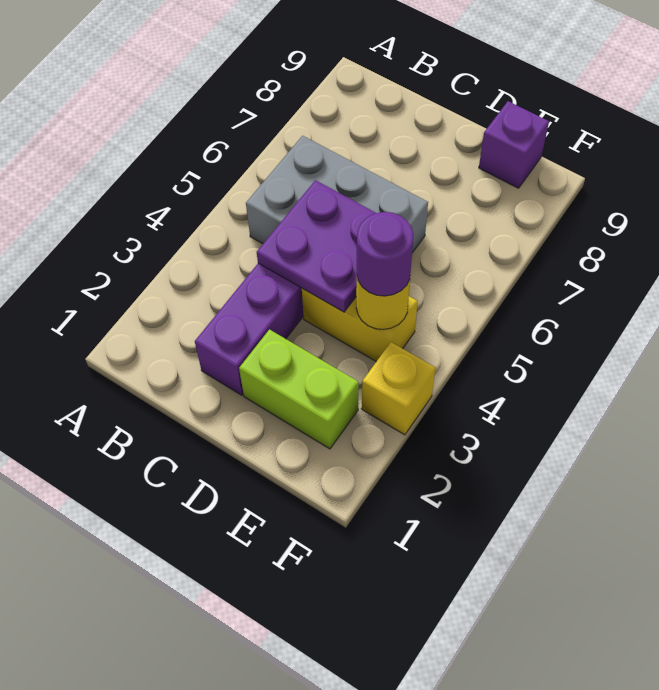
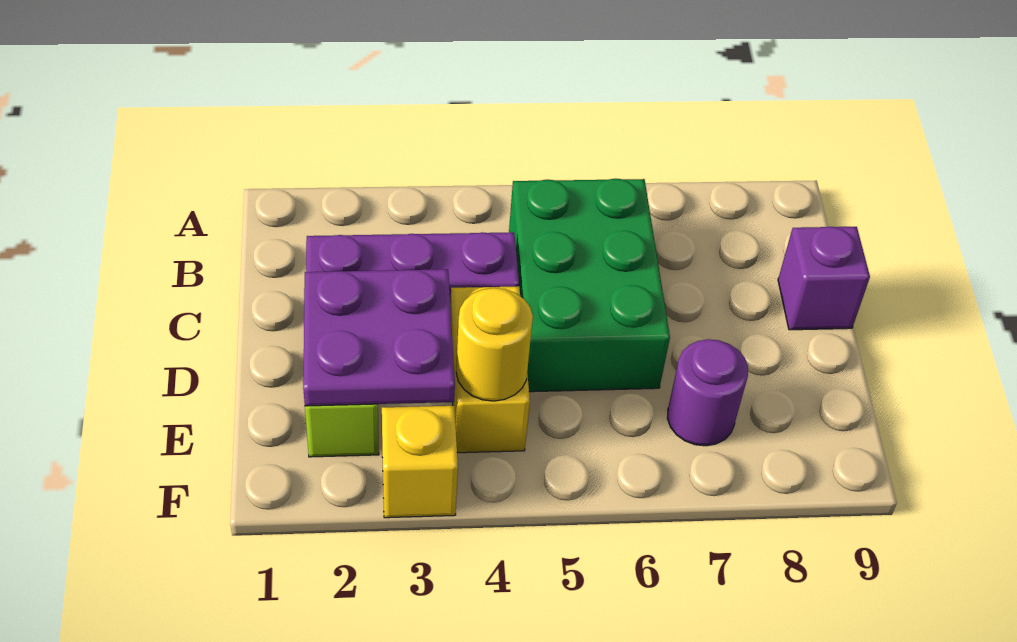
grey brick B5:D6 level 1 -> green brick B5:D6 level 1
purple plate C4:D5 level 2 -> purple plate D2:E3 level 2
purple round brick E4 level 3 -> purple round brick E7 level 1
purple brick E9 level 1 -> purple brick C9 level 1

